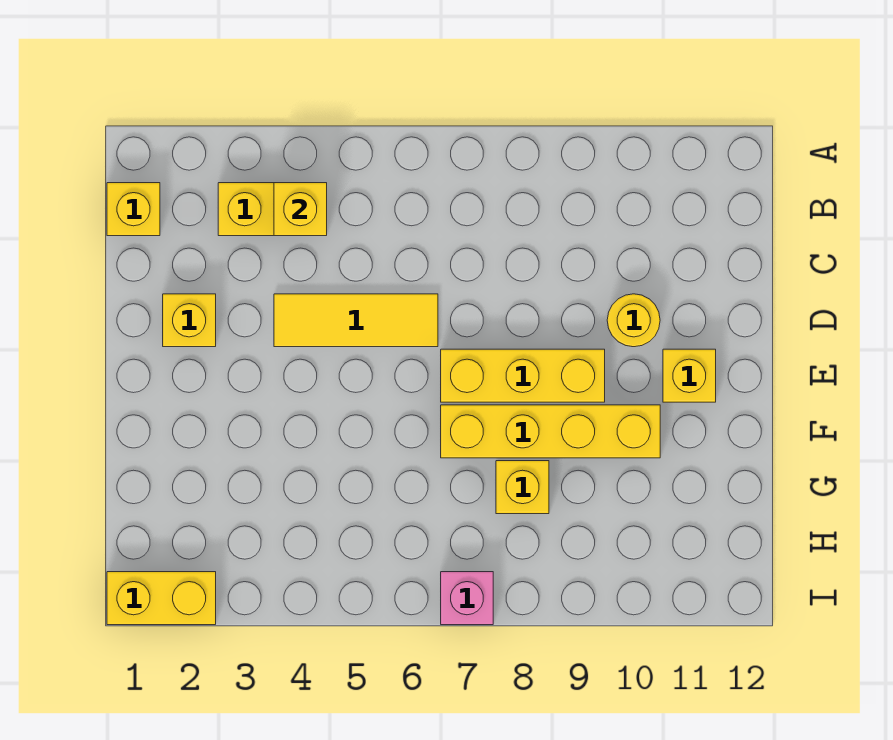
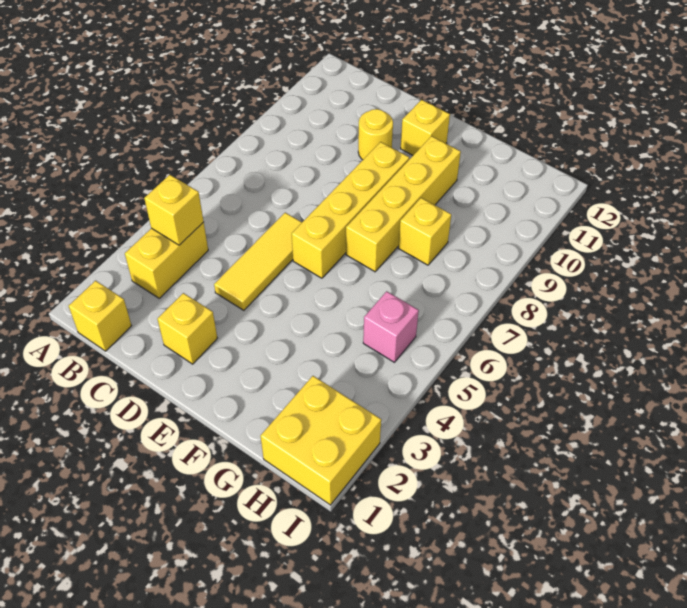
yellow brick E7:E9 level 1 -> yellow brick E6:E9 level 1
yellow brick I1:I2 level 1 -> yellow brick H1:I2 level 1
pink brick I7 level 1 -> pink brick H5 level 1

